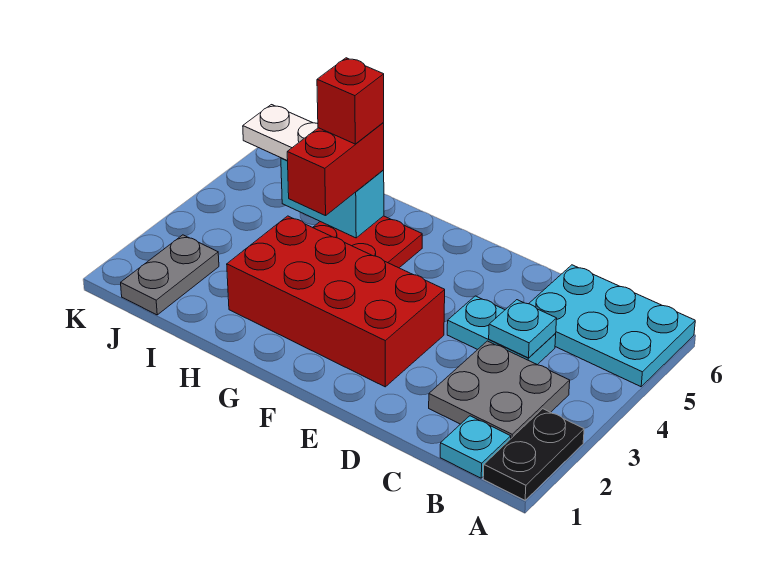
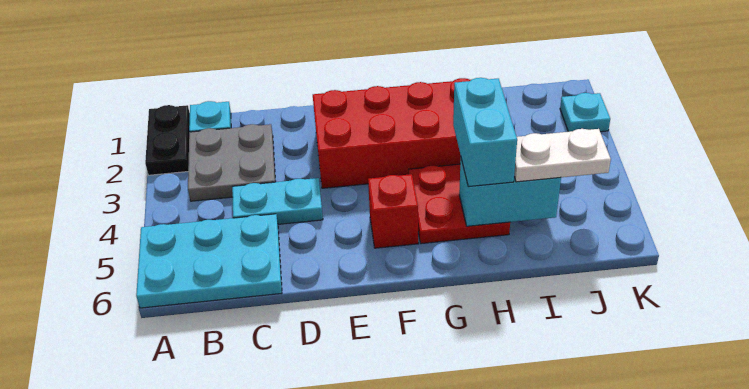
cyan plate C4 level 2 -> cyan plate K2 level 1
red brick H4:H5 level 3 -> cyan brick H4:H5 level 3
red brick H5 level 4 -> red brick F5 level 1
grey plate J1:J2 level 1 -> none

